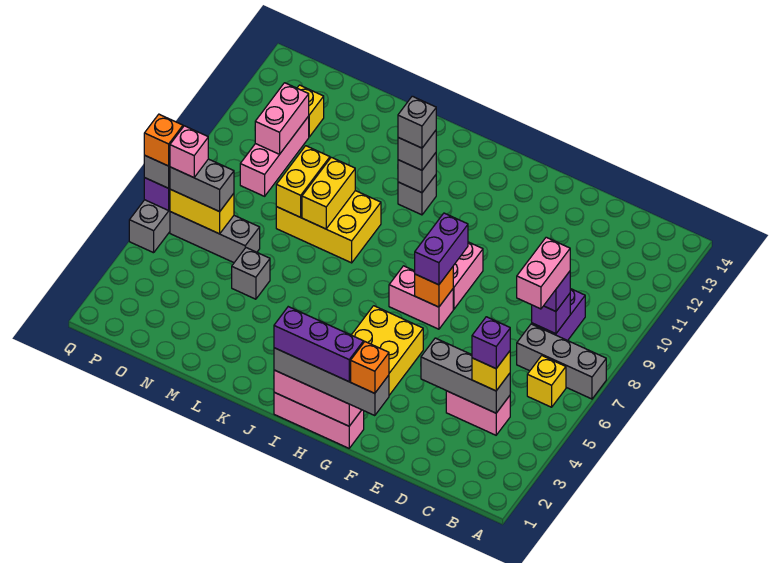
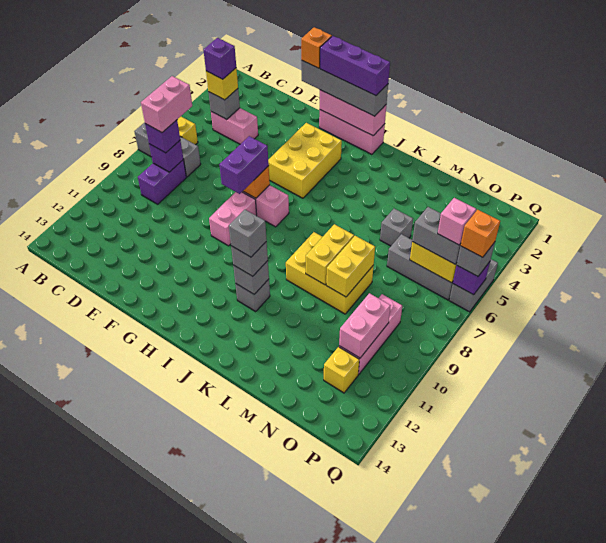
grey brick C4:E4 level 2 -> grey brick C4 level 2

